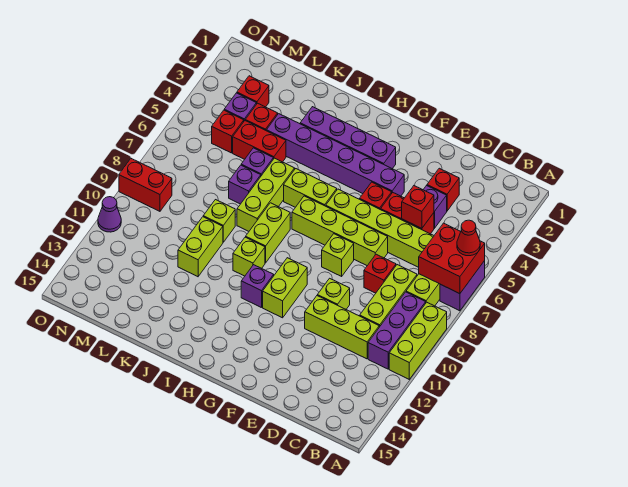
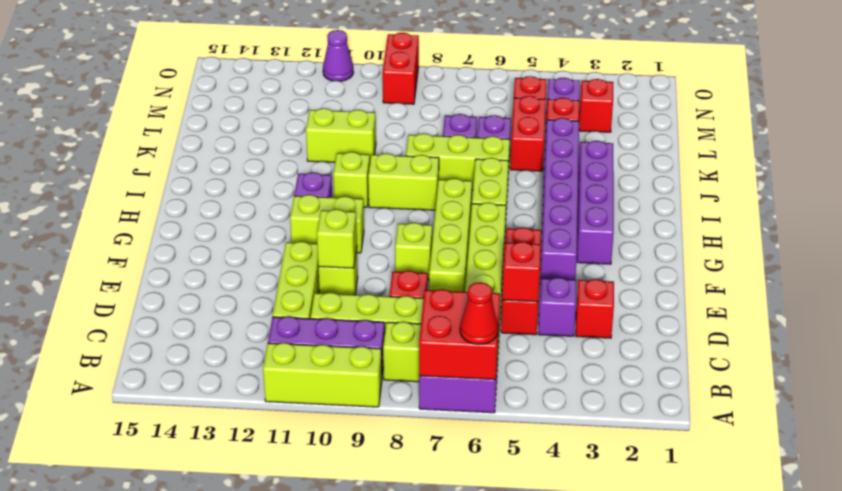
lime brick K9 level 1 -> lime brick E10 level 2

